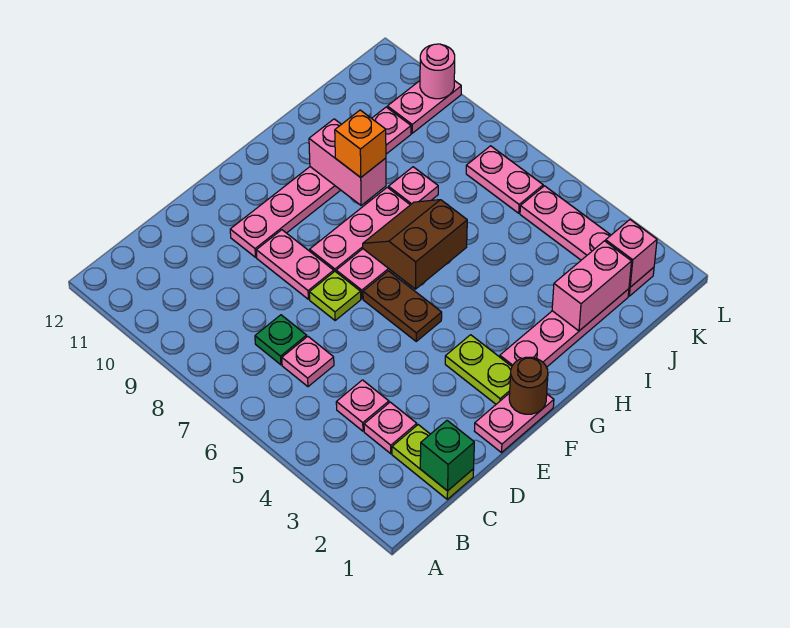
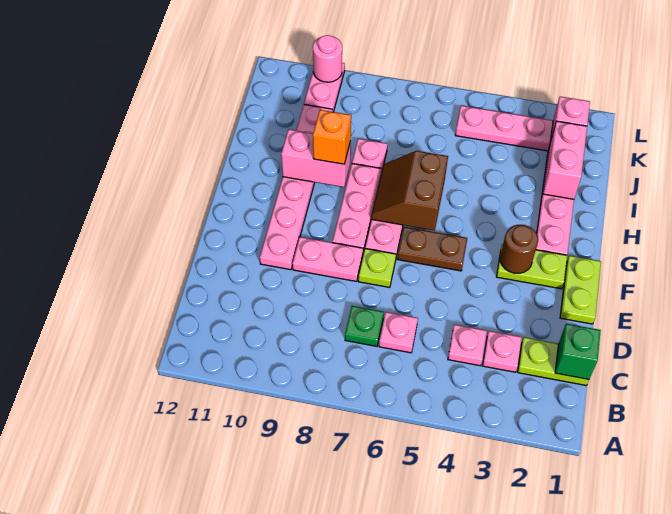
pink plate E1:F1 level 1 -> lime plate E1:F1 level 1
brown round brick F1 level 2 -> brown round brick F3 level 2
pink plate K6:K7 level 1 -> none

